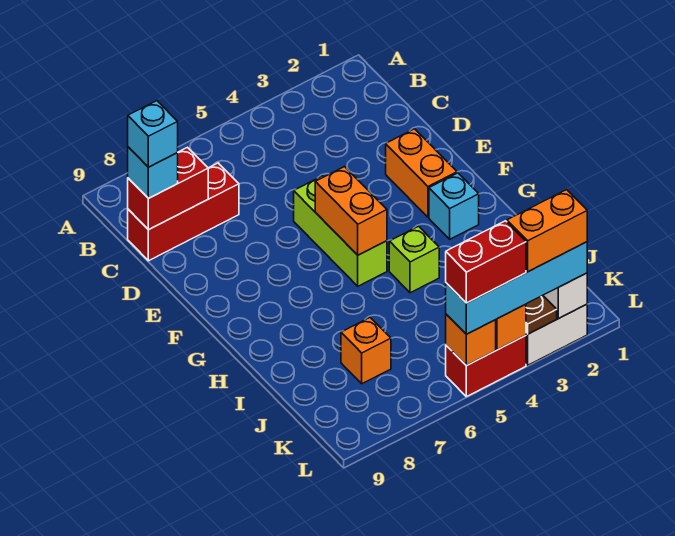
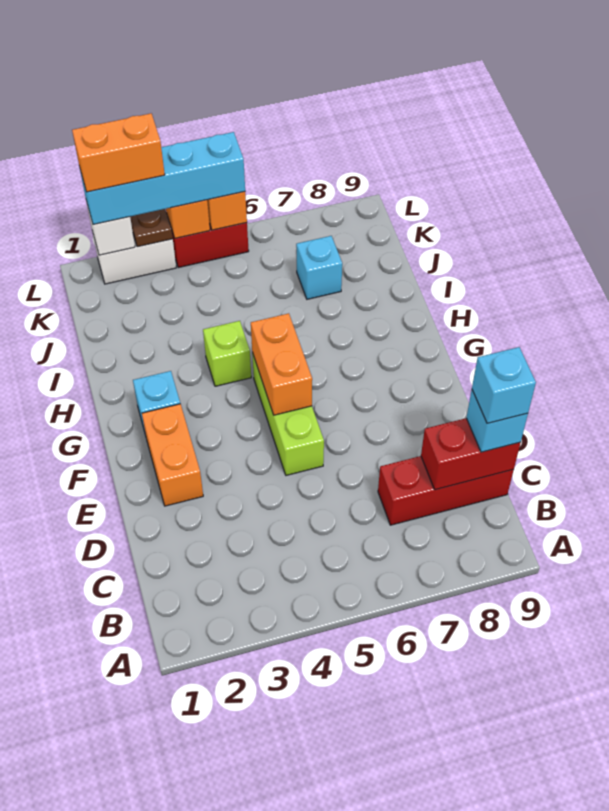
orange brick J7 level 1 -> cyan brick J7 level 1
red brick L4:L5 level 4 -> none

